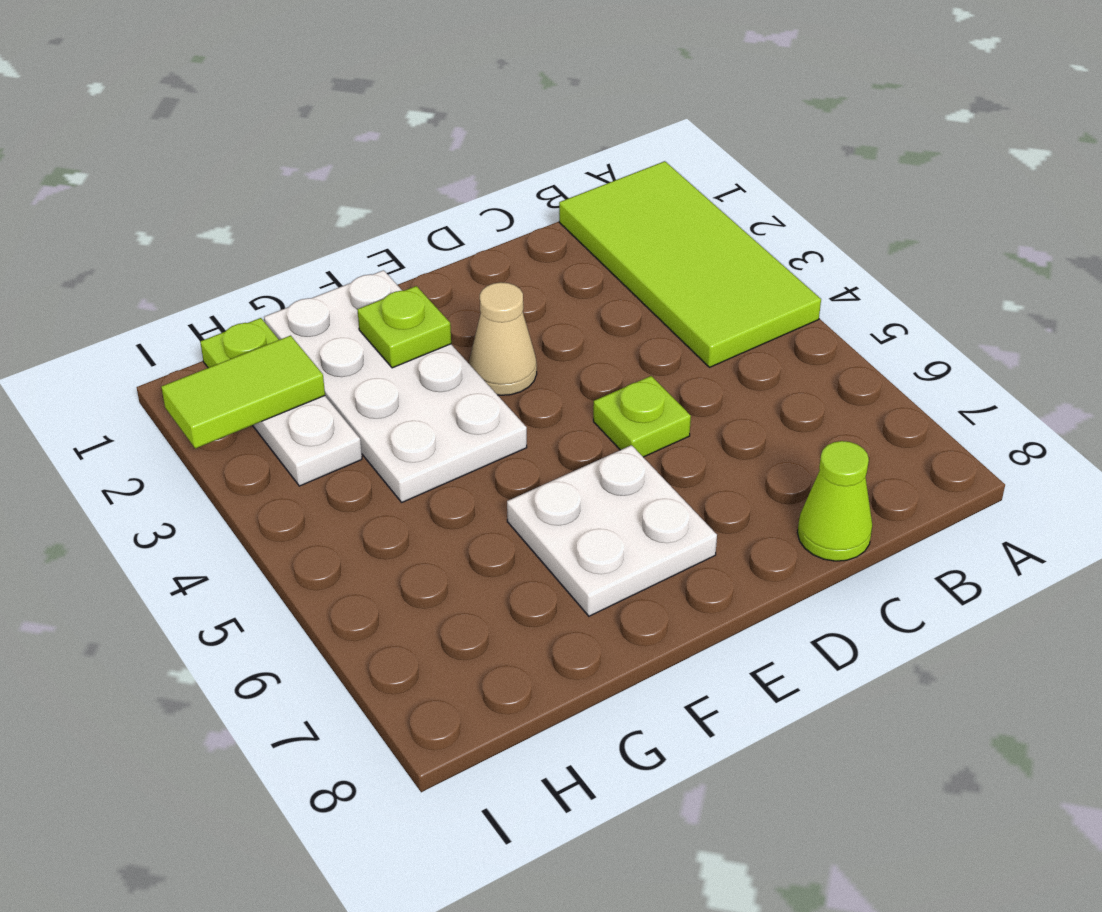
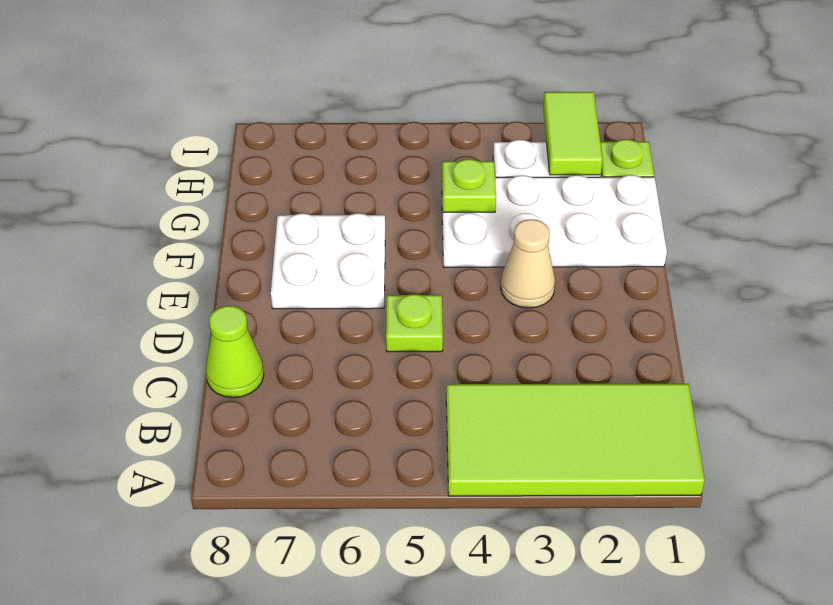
lime plate F2 level 2 -> lime plate G4 level 2

